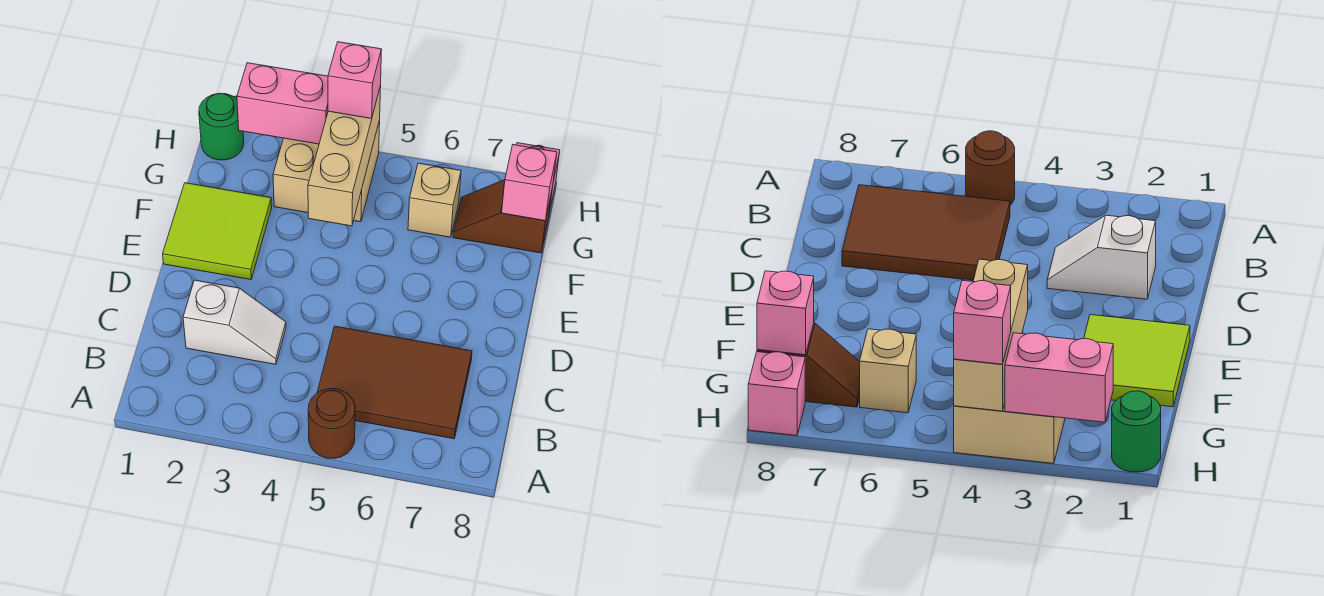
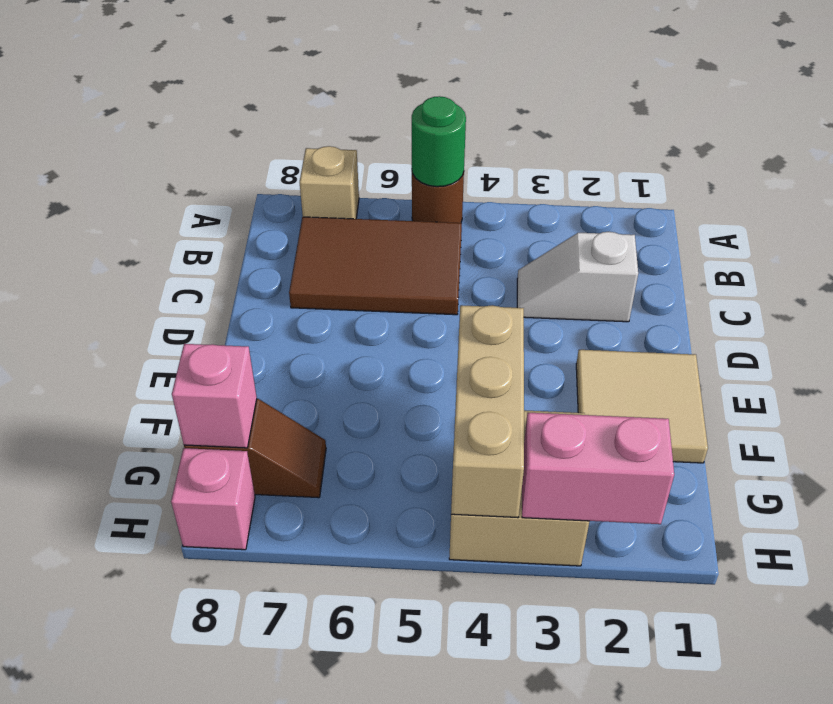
lime tile E1:F2 level 1 -> tan tile E1:F2 level 1
tan brick G6 level 1 -> tan brick A7 level 1
green round brick H1 level 1 -> green round brick A5 level 2
pink brick H4 level 3 -> none

